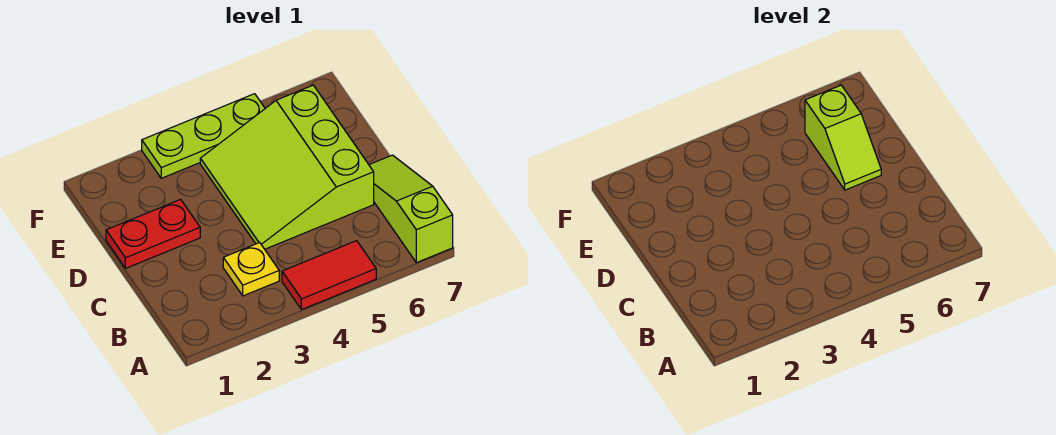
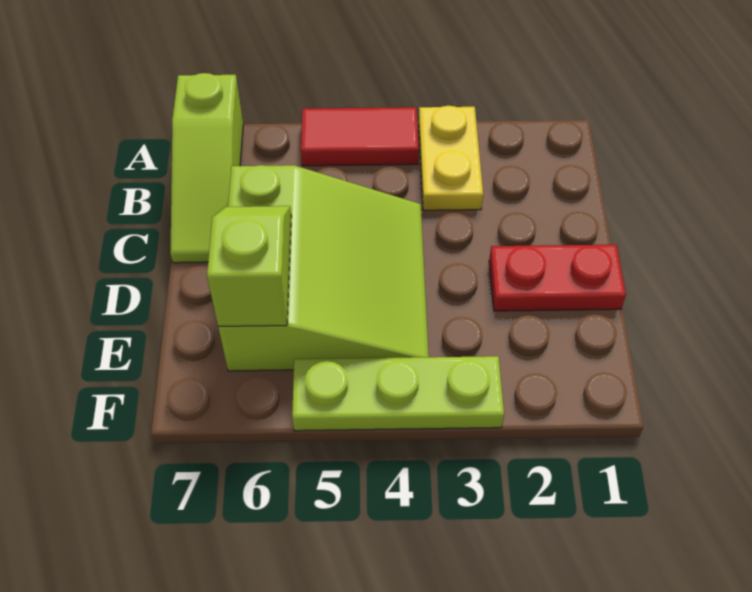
yellow plate B3 level 1 -> yellow plate A3:B3 level 1

